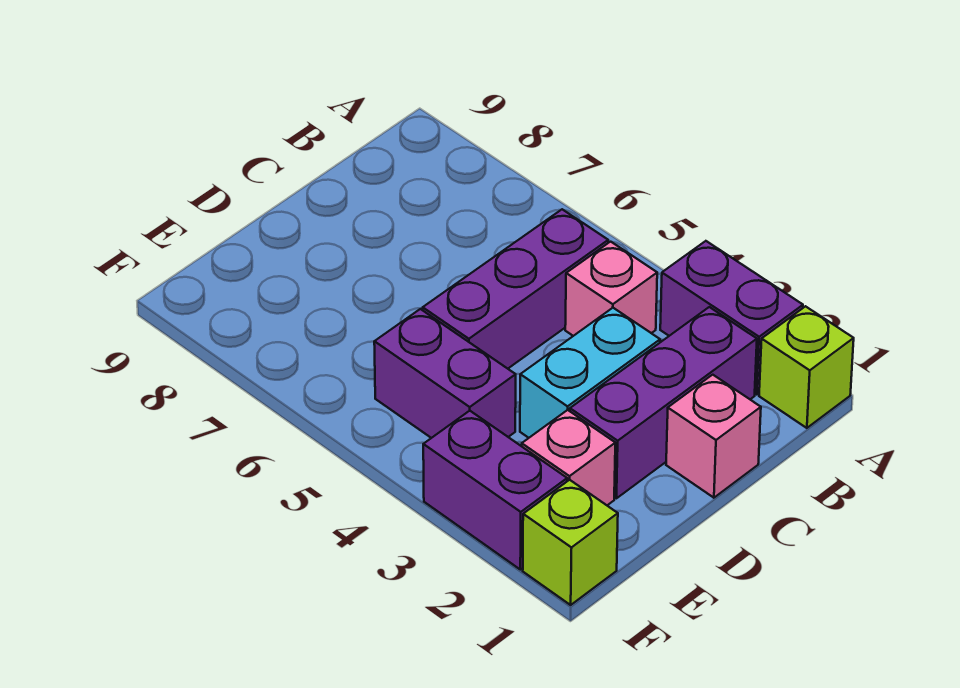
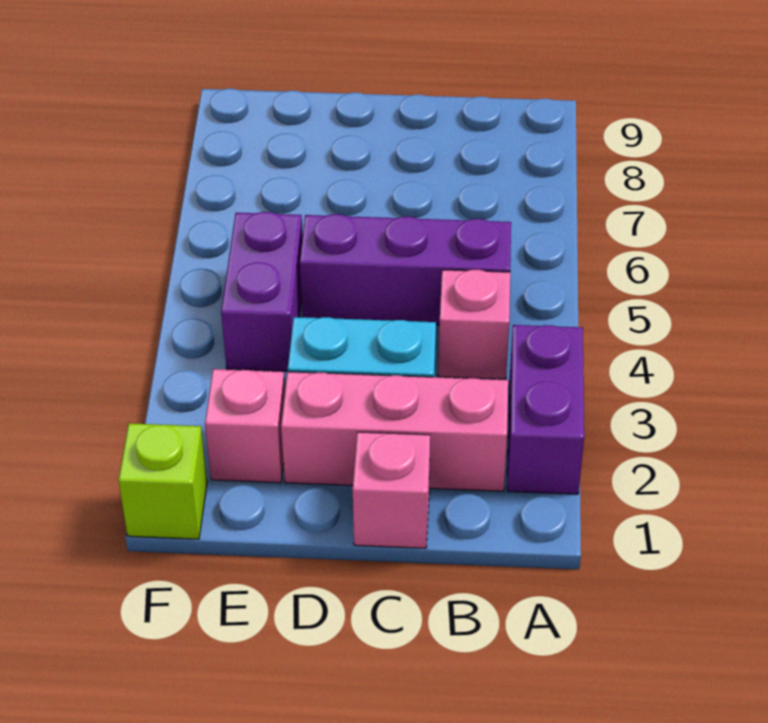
lime brick A1 level 1 -> none
purple brick B2:D2 level 1 -> pink brick B2:D2 level 1
purple brick F2:F3 level 1 -> none

